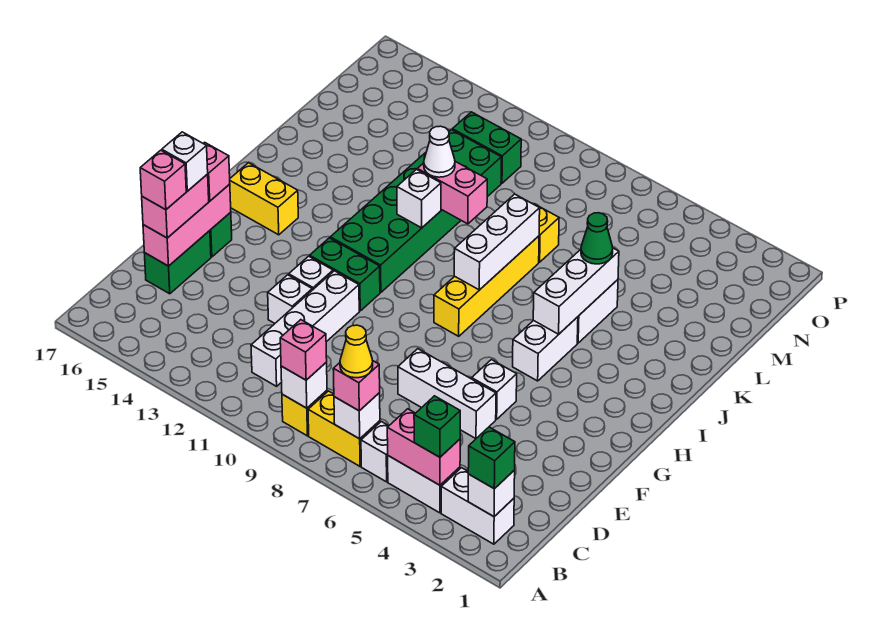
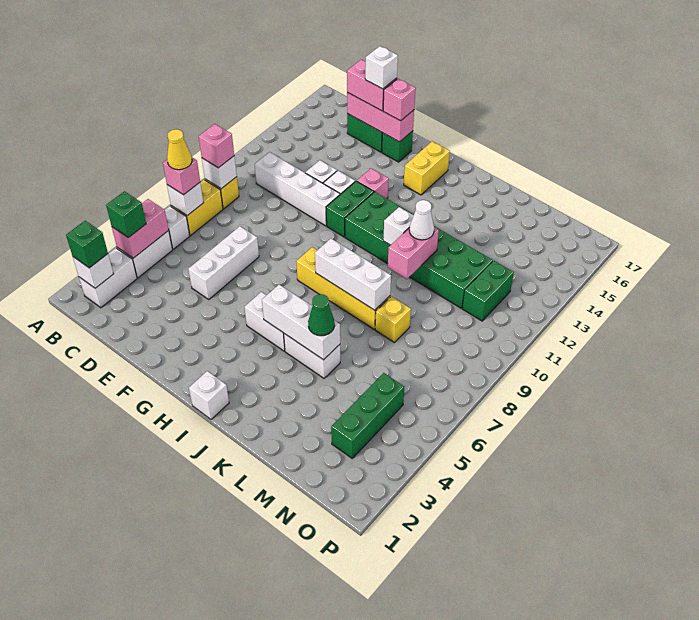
pink brick D16 level 4 -> pink brick G13 level 1
white brick F5 level 1 -> white brick I1 level 1
none -> green brick N3:N5 level 1

